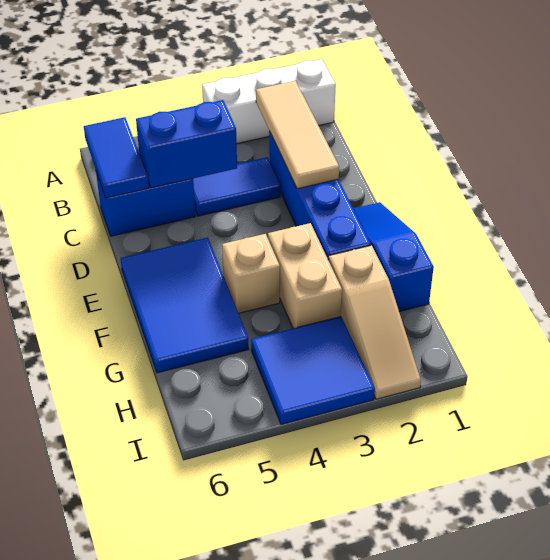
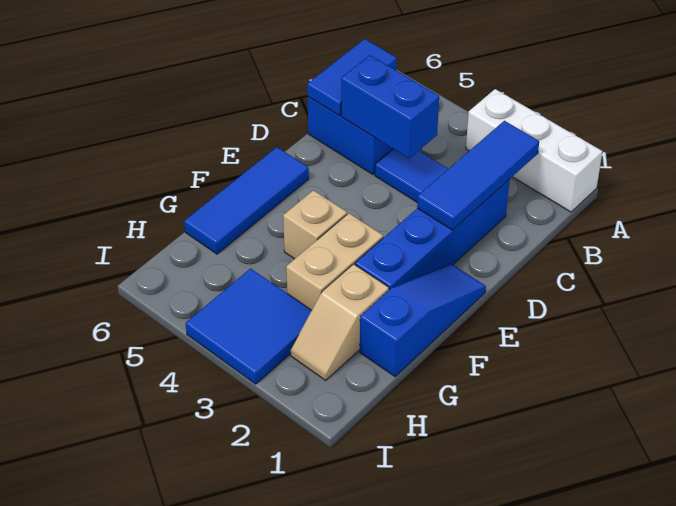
tan tile B2:D2 level 2 -> blue tile B2:D2 level 2
blue tile E5:G6 level 1 -> blue tile E6:G6 level 1
tan slope G2:I2 level 1 top G -> tan slope G2:H2 level 1 top G

